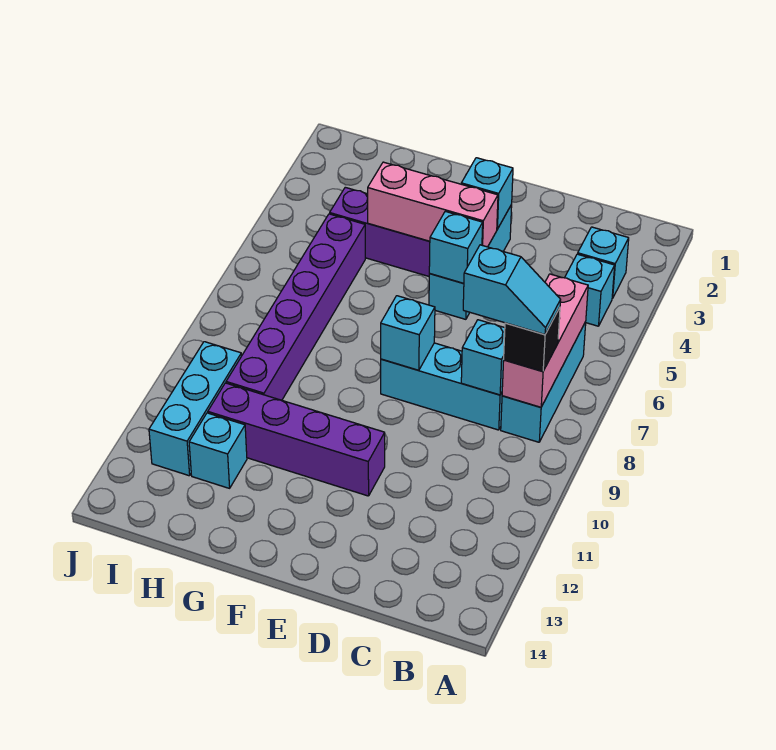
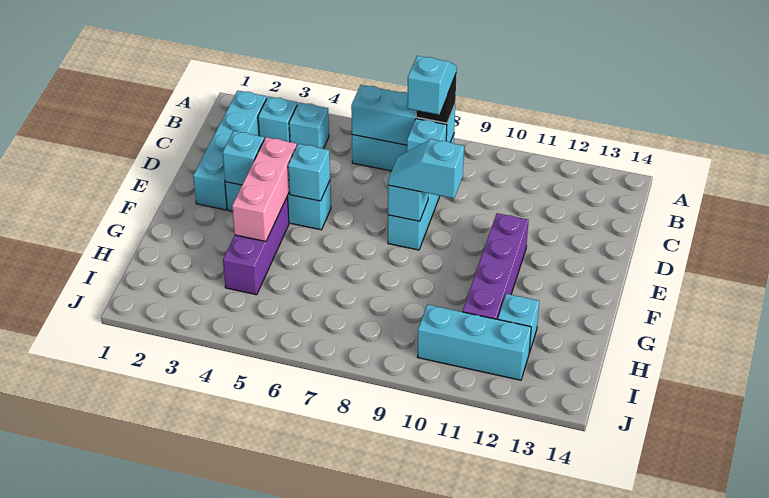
none -> cyan brick B2:E2 level 1
pink brick B6:B8 level 2 -> cyan brick B6:B8 level 2
none -> cyan slope E8:E9 level 3 top 9
purple brick H5:H10 level 1 -> none

